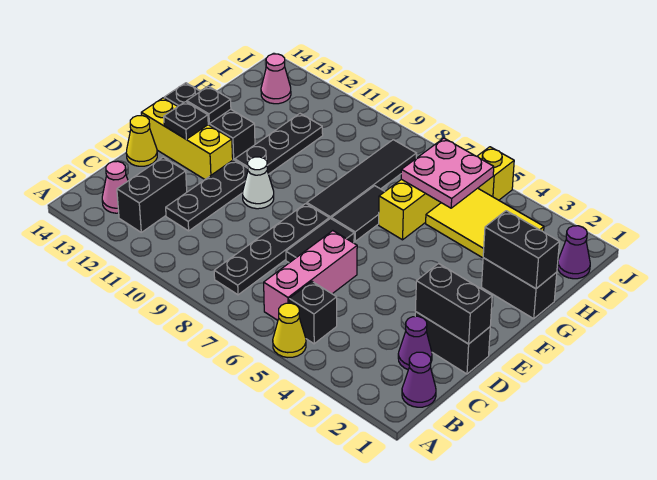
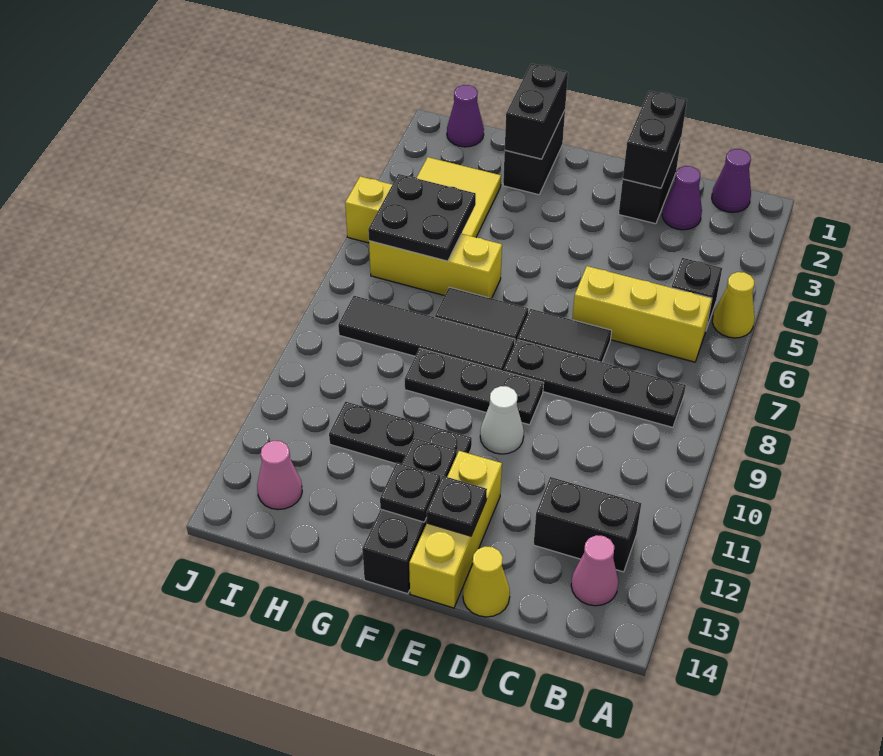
pink brick B6:D6 level 1 -> yellow brick B6:D6 level 1
black plate C11:E11 level 1 -> black plate E9:G9 level 1
pink plate H5:I6 level 2 -> black plate H5:I6 level 2

